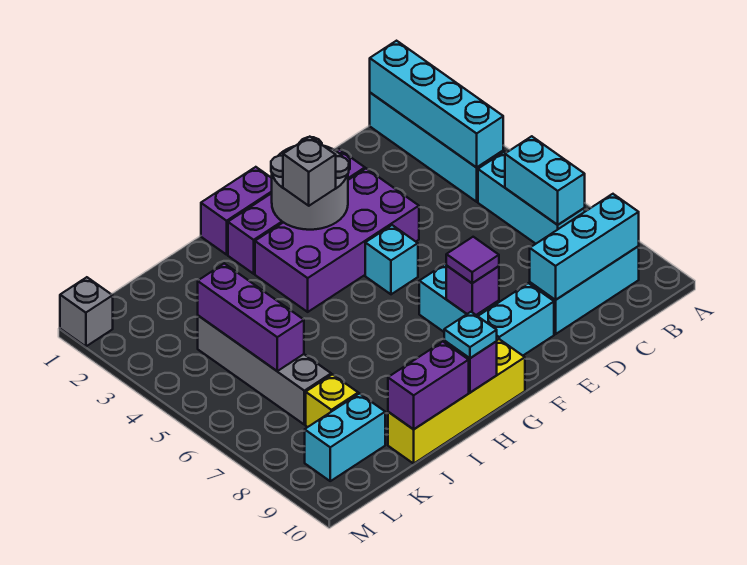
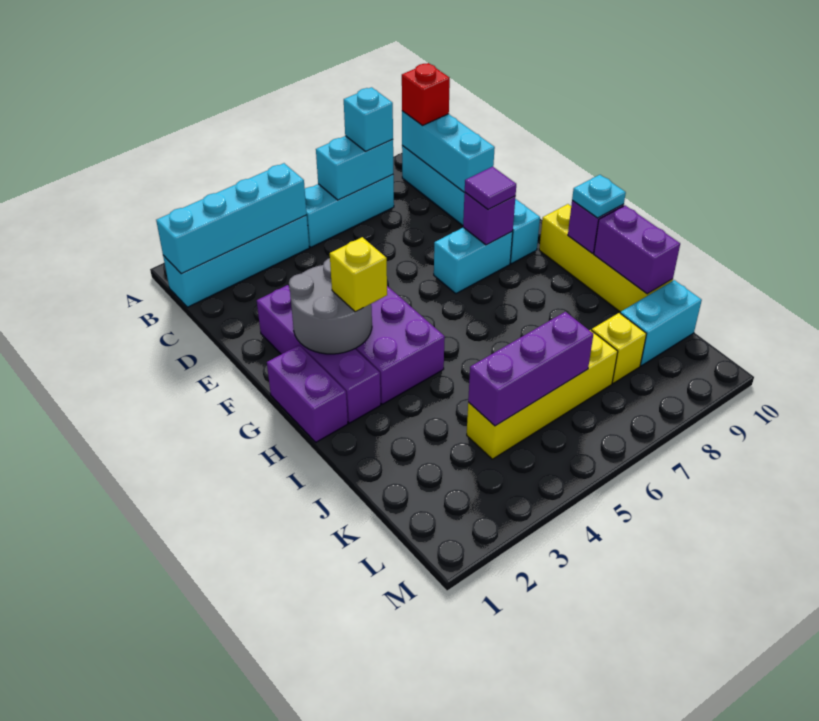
none -> red brick B9 level 3
cyan brick F5 level 1 -> cyan brick B7 level 3
grey brick G3 level 3 -> yellow brick G3 level 3
grey brick K4:K7 level 1 -> yellow brick K4:K7 level 1
cyan brick K9:L9 level 1 -> cyan brick K9:K10 level 1
grey brick M1 level 1 -> none

